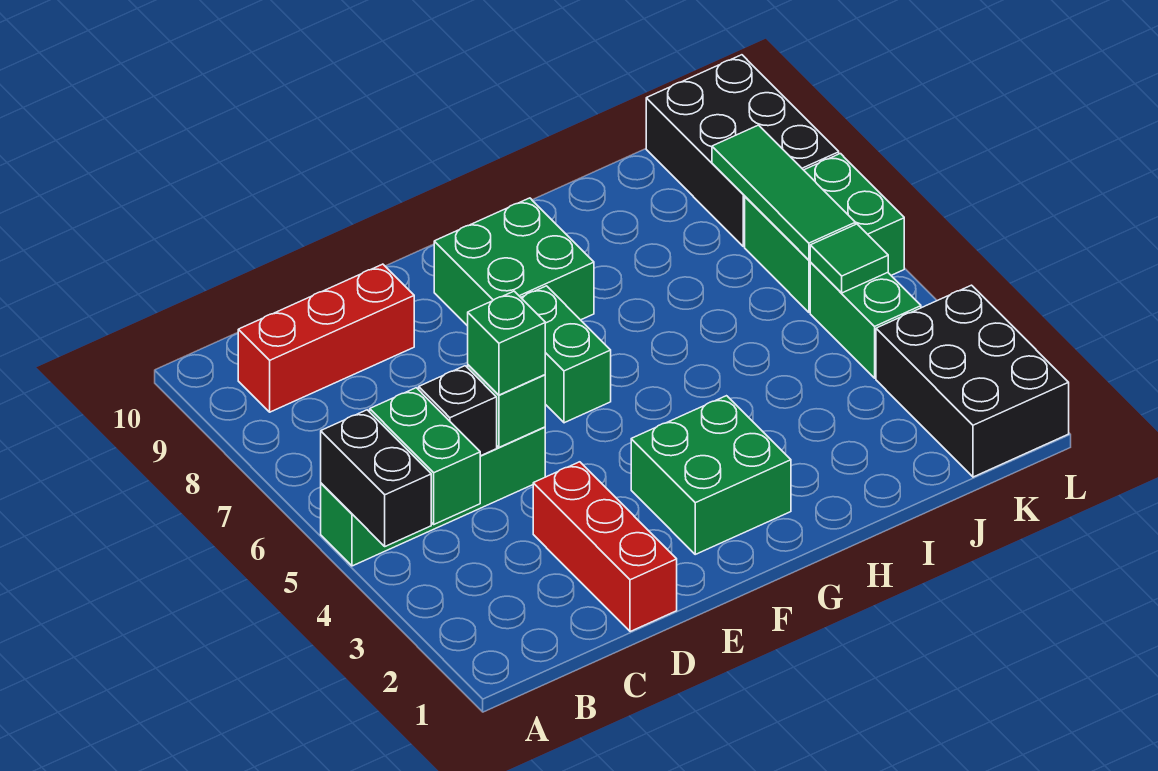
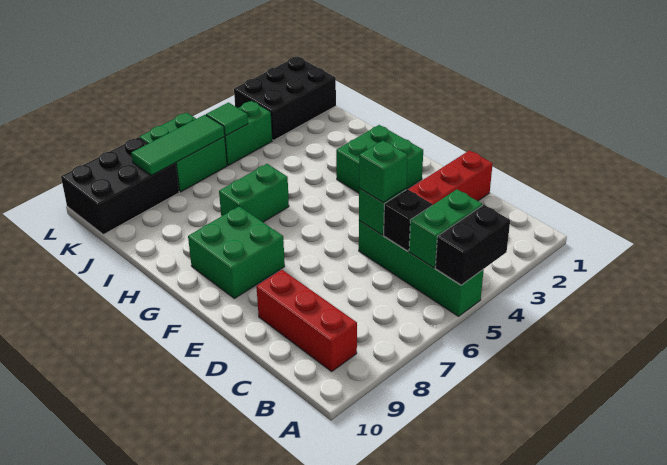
green brick F6:F7 level 1 -> green brick H6:H7 level 1

